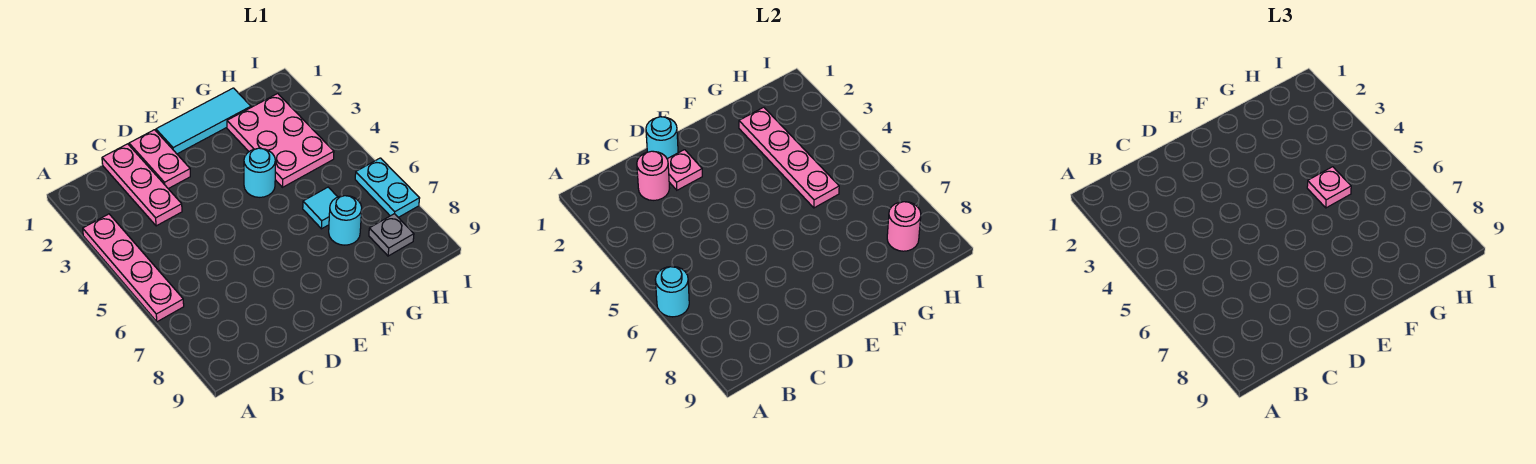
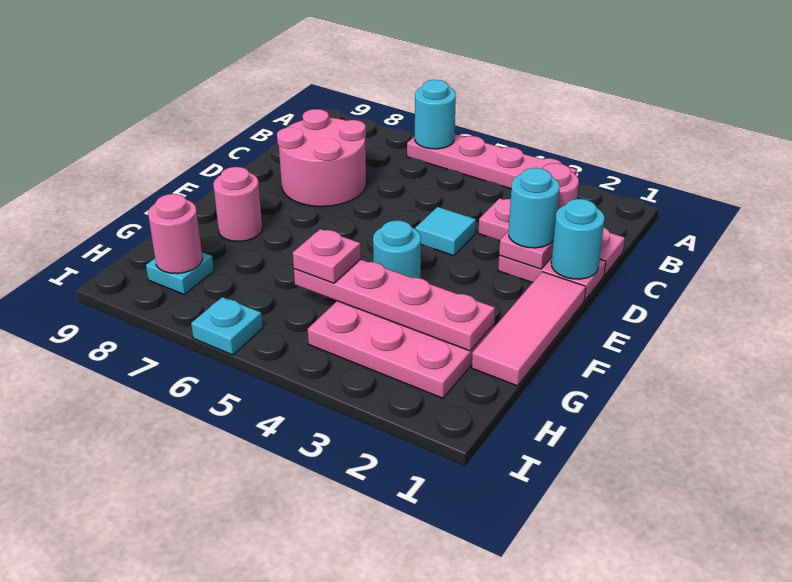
none -> pink round brick C7:D8 level 1
cyan tile E1:G1 level 1 -> pink tile E1:G1 level 1
none -> pink round brick F8 level 1
cyan tile G6 level 1 -> cyan tile D4 level 1
cyan round brick G7 level 1 -> cyan round brick D2 level 3
grey plate H8 level 1 -> cyan plate H8 level 1
cyan plate I6:I7 level 1 -> cyan plate I6 level 1

